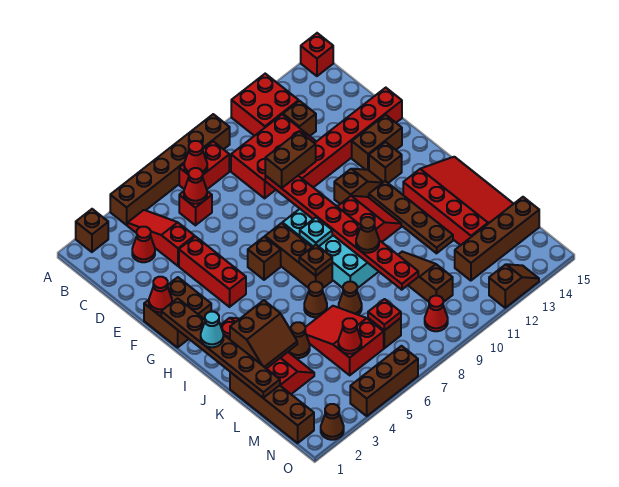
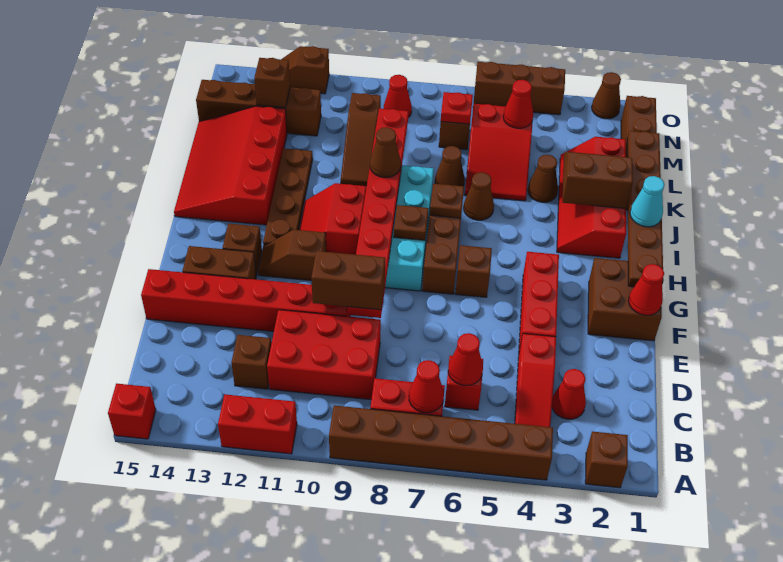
red brick A11:B12 level 1 -> red brick A11:A12 level 1
cyan plate H8 level 2 -> brown plate H8 level 2
none -> brown brick M13 level 2

